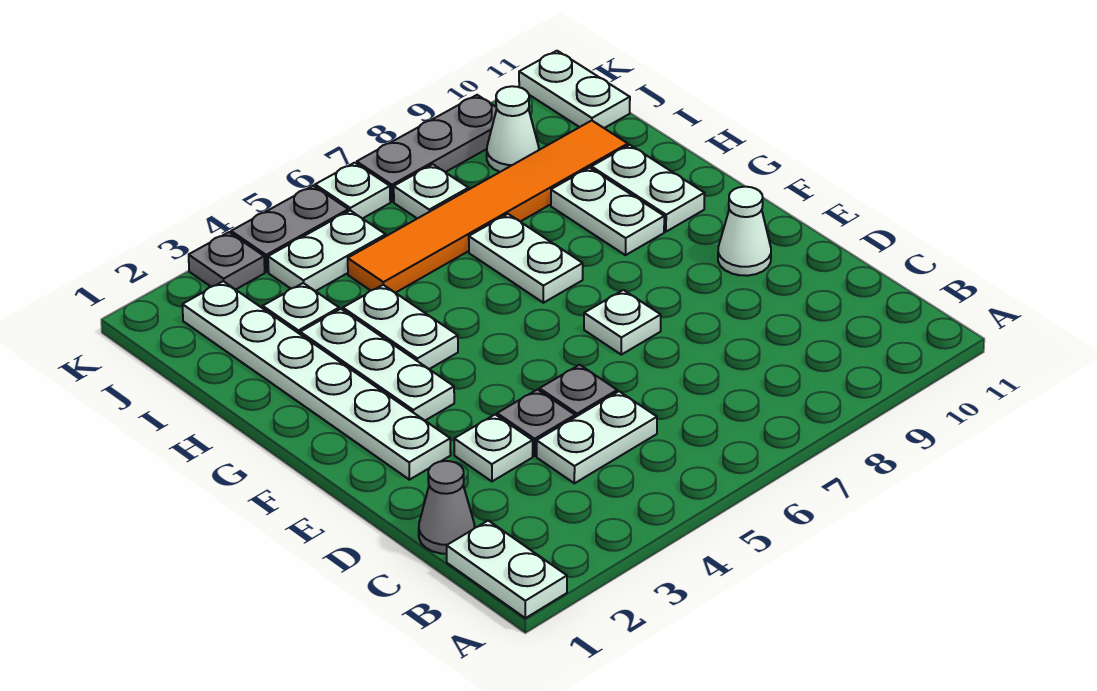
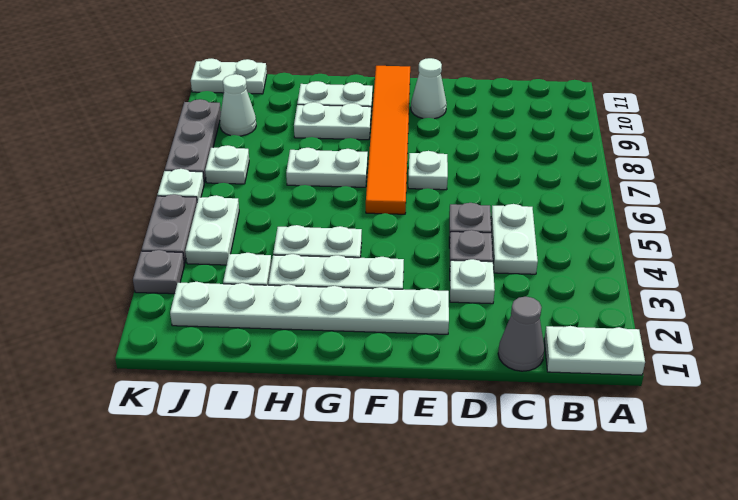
orange tile I5:I10 level 1 -> orange tile F6:F11 level 1

